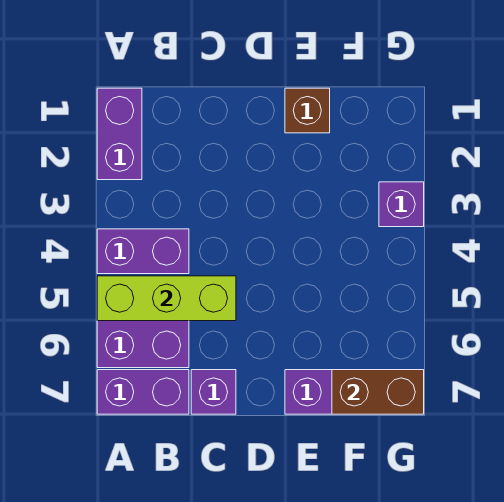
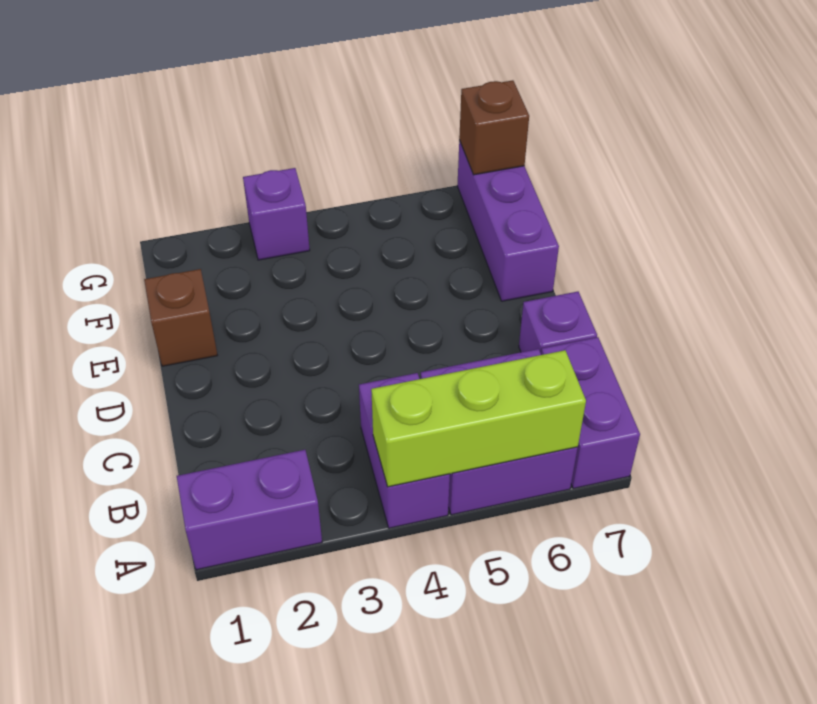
lime brick A5:C5 level 2 -> lime brick A4:A6 level 2
brown brick F7:G7 level 2 -> brown brick G7 level 2

